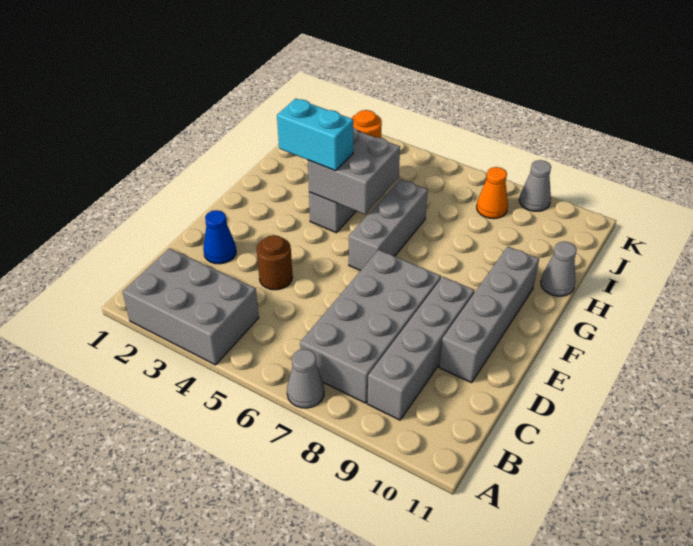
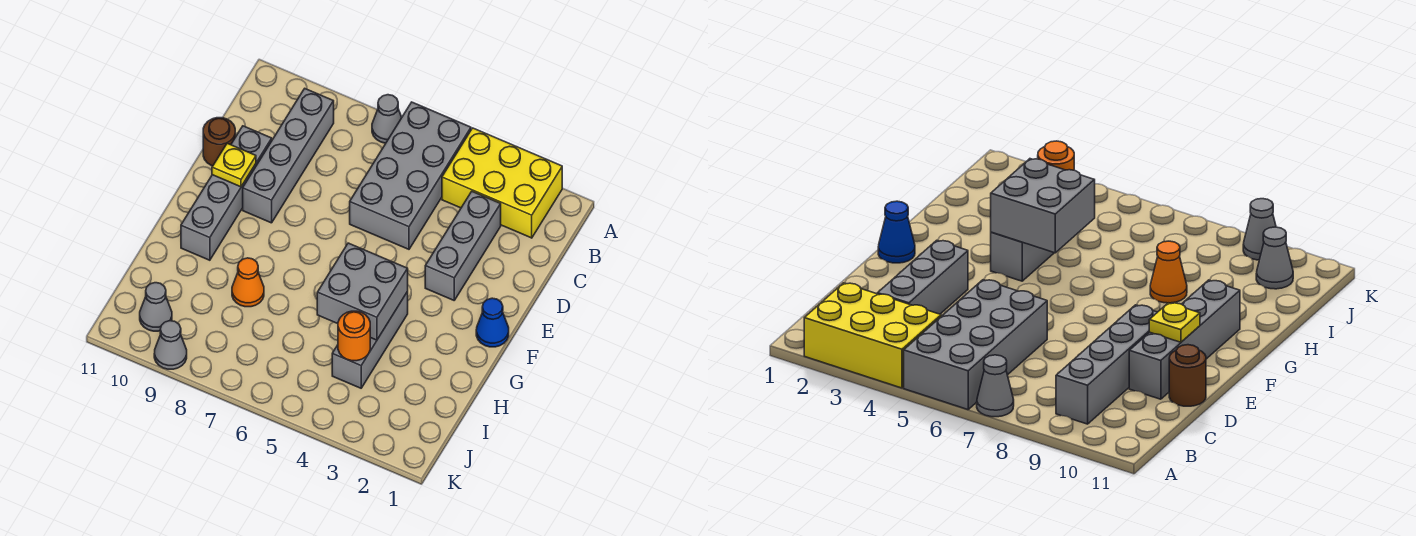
grey brick A2:B4 level 1 -> yellow brick A2:B4 level 1
grey brick B7:E8 level 1 -> grey brick A5:D6 level 1
blue cone D2 level 1 -> blue cone F1 level 1
brown round brick D4 level 1 -> brown round brick D11 level 1
none -> yellow plate E10 level 2
grey brick F6:H6 level 1 -> grey brick C3:E3 level 1
cyan brick G3:G4 level 3 -> none
grey cone H11 level 1 -> grey cone J10 level 1
orange cone J8 level 1 -> orange cone H8 level 1

